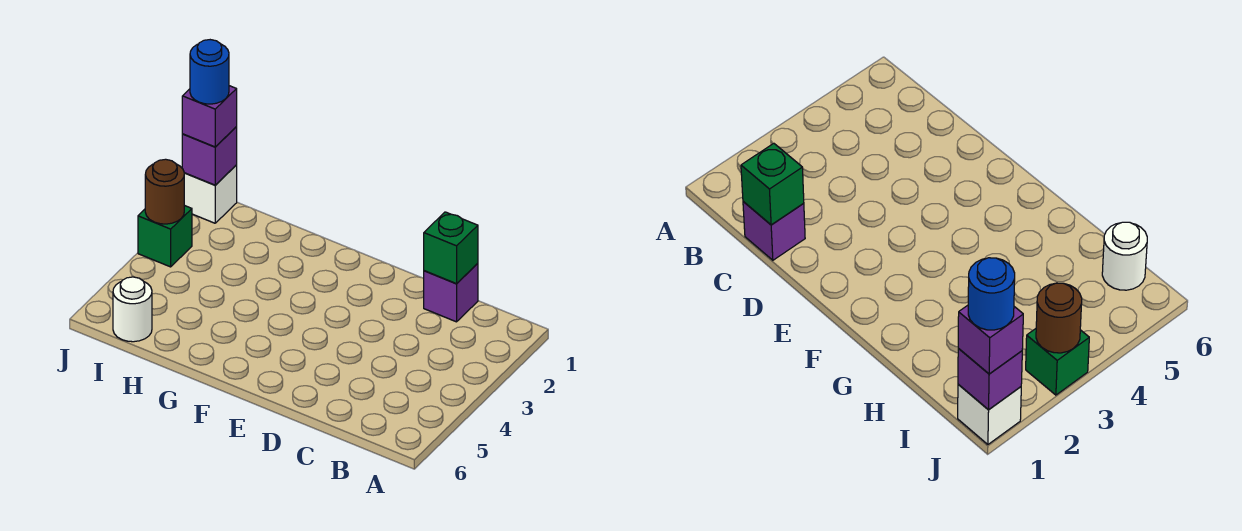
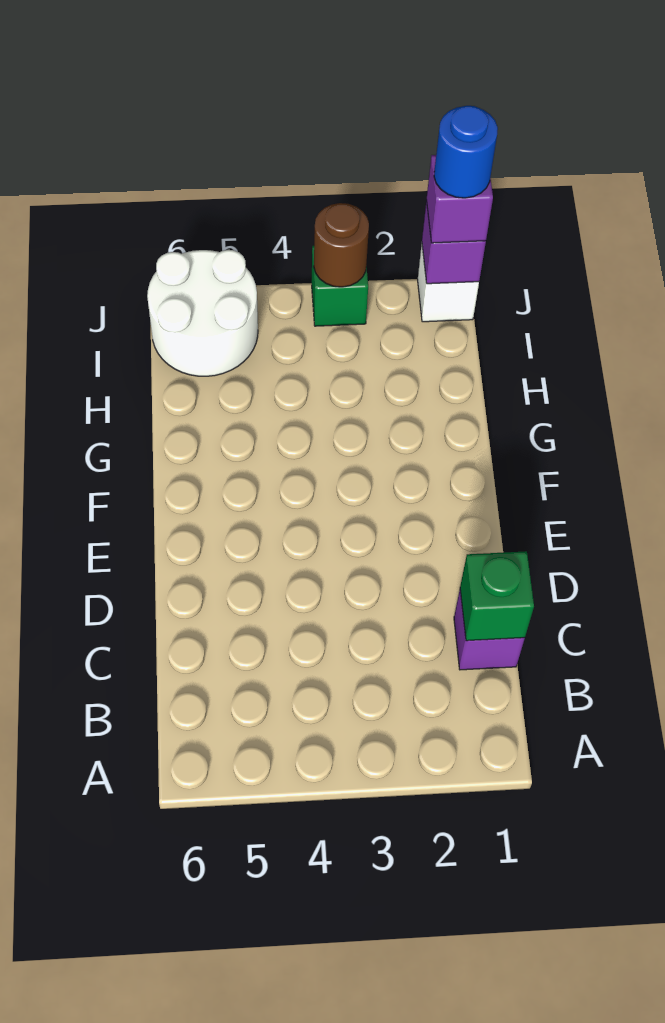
white round brick I6 level 1 -> white round brick I5:J6 level 1

